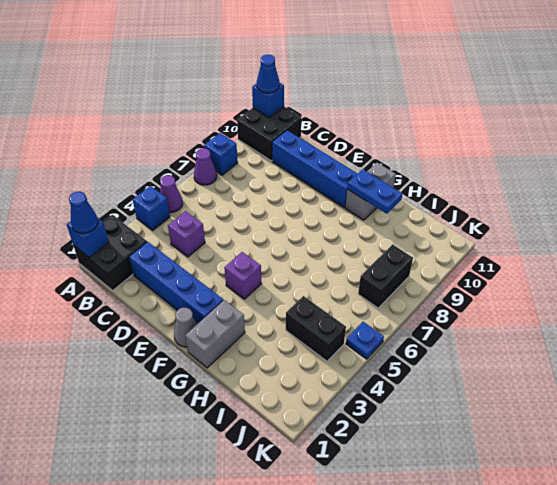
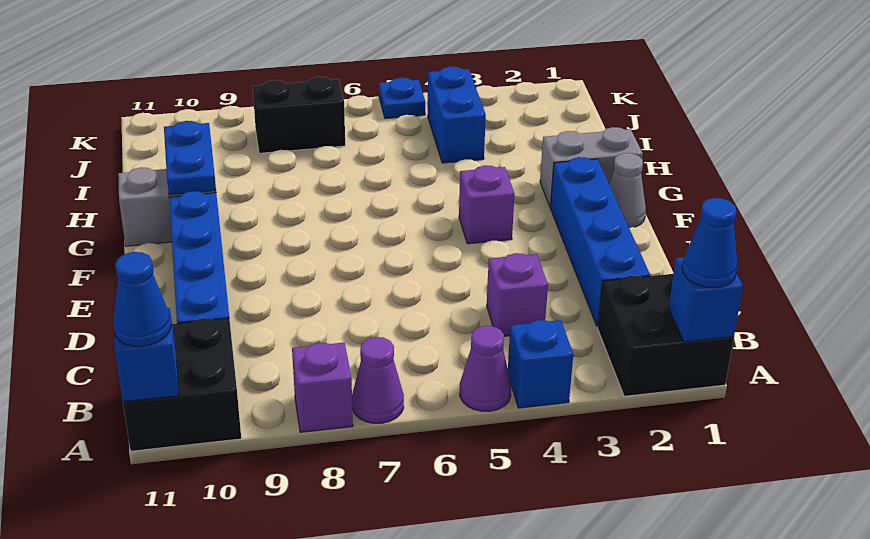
blue brick A8 level 1 -> purple brick A8 level 1
black brick I4:J4 level 1 -> blue brick I4:J4 level 1

